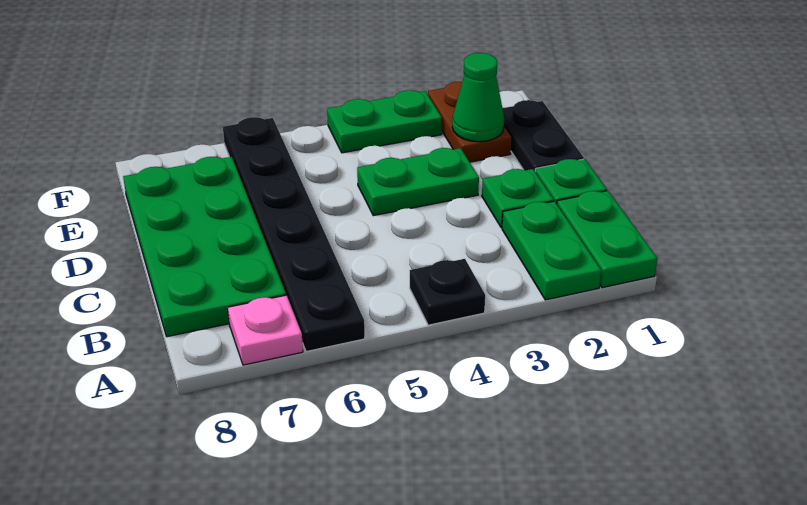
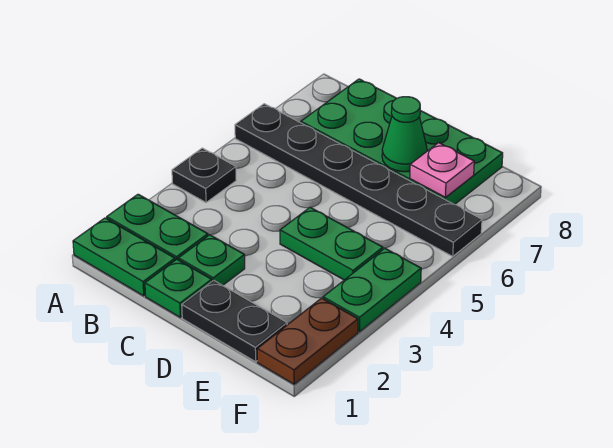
pink plate A7 level 1 -> pink plate E7 level 2
green plate D3:D4 level 1 -> green plate D4:E4 level 1
brown plate E2:F2 level 1 -> brown plate F1:F2 level 1
green cone E2 level 2 -> green cone D7 level 2

